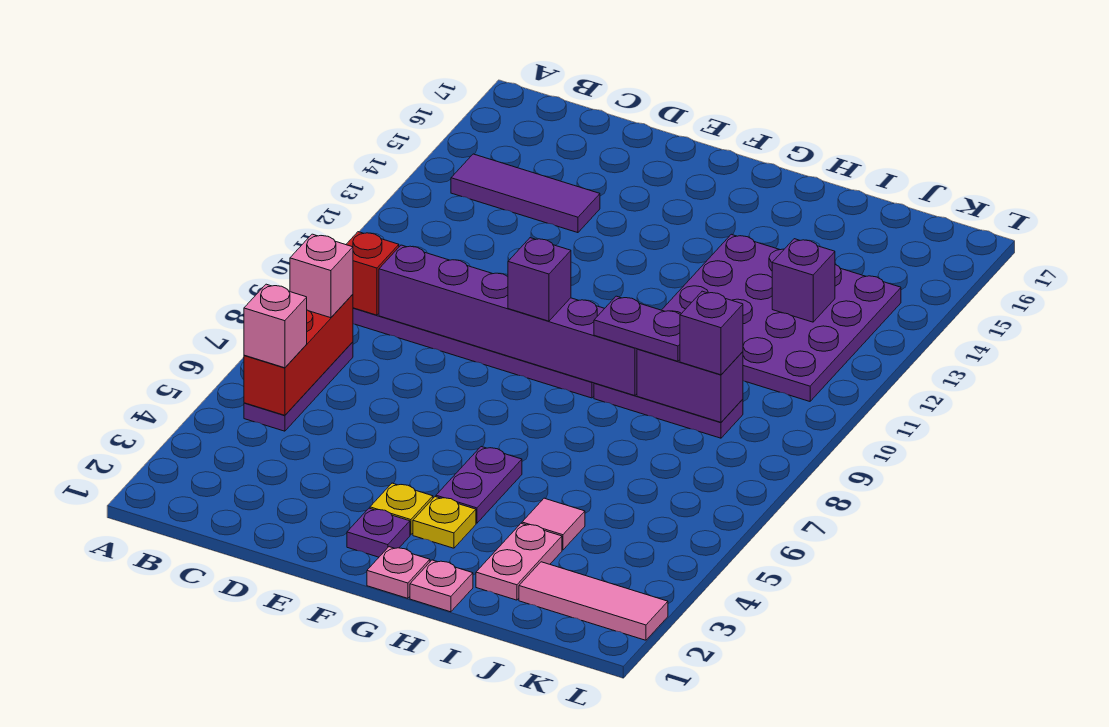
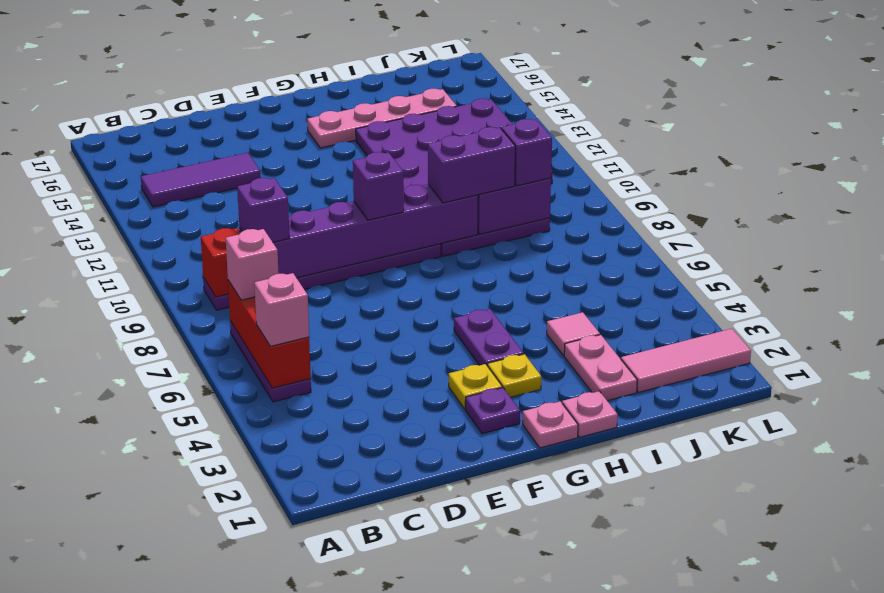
none -> pink plate G15:J15 level 1
purple plate H9:I9 level 3 -> purple brick H9:I9 level 3
purple brick J13 level 2 -> purple brick C9 level 3

